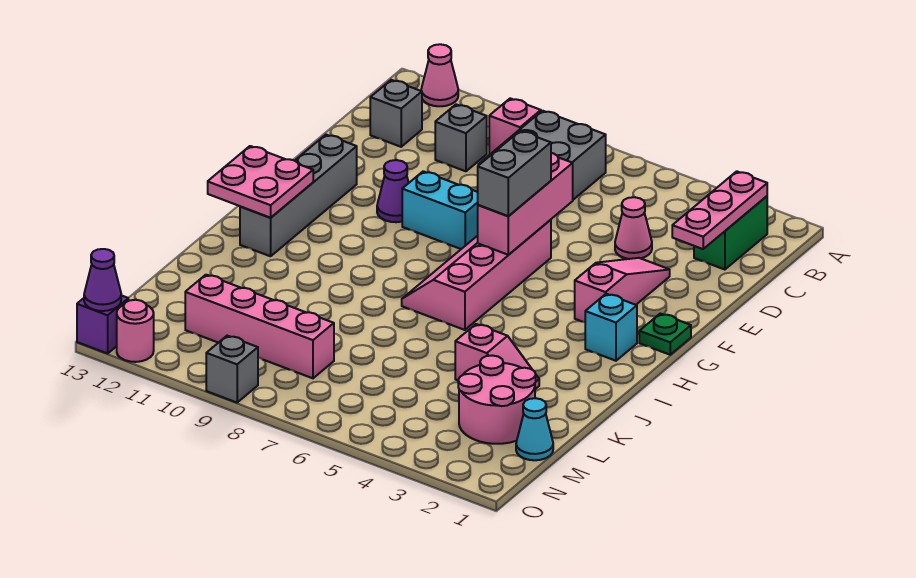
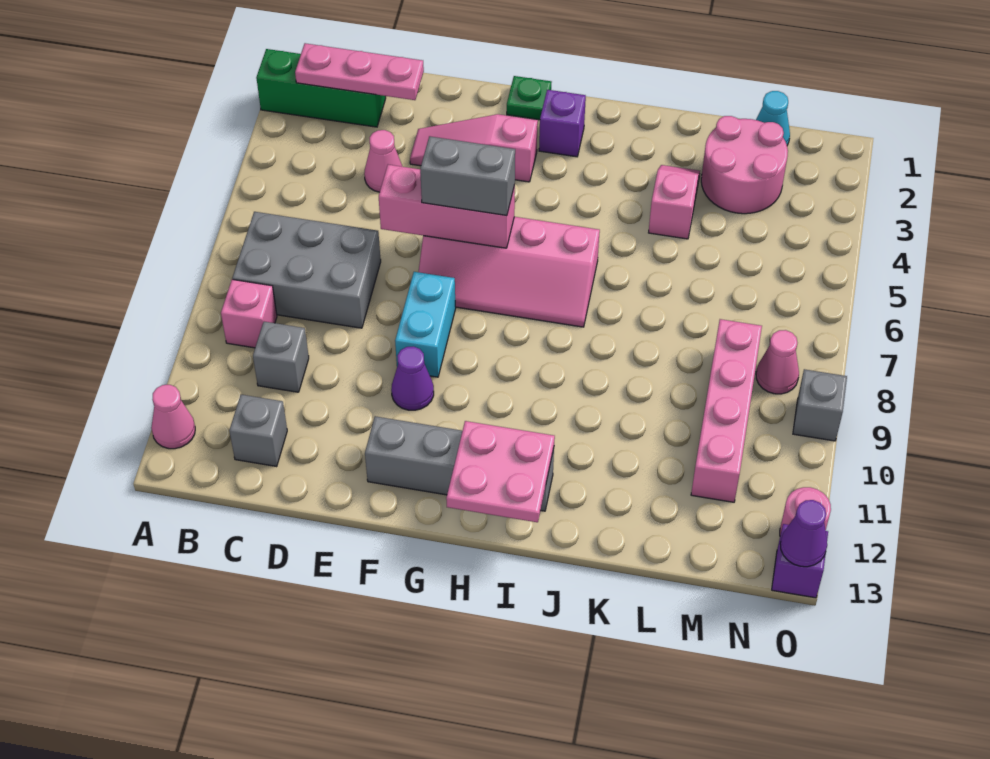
green brick B2:C2 level 1 -> green brick A2:C2 level 1
cyan brick H2 level 1 -> purple brick H2 level 1
none -> pink cone N8 level 1

